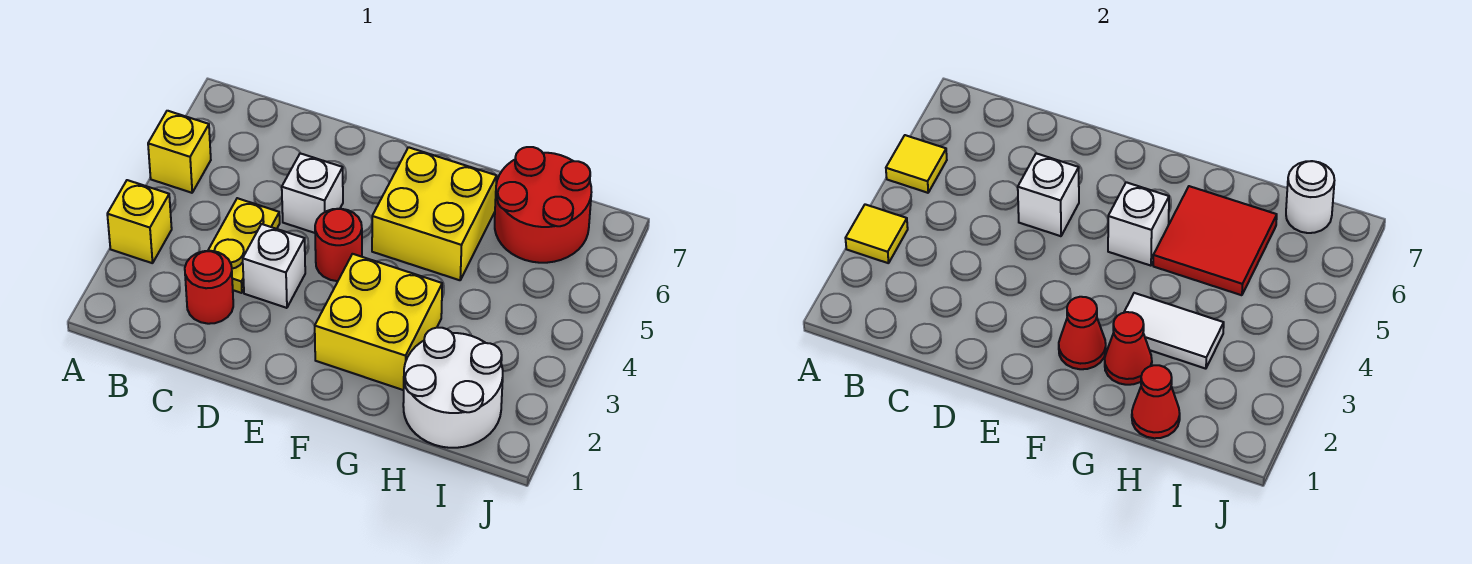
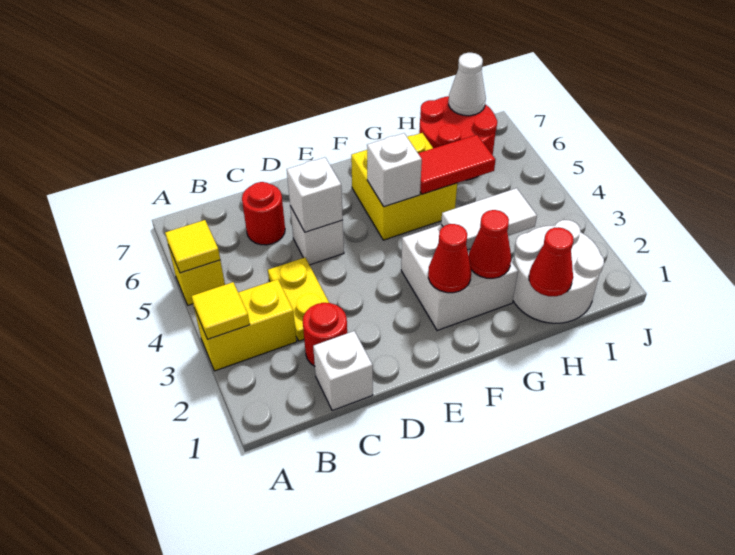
yellow brick A3 level 1 -> yellow brick A3:B3 level 1
white brick D3 level 1 -> white brick C1 level 1
red round brick E4 level 1 -> red round brick C6 level 1
yellow brick F2:G3 level 1 -> white brick F2:G3 level 1
red tile G5:H6 level 2 -> red tile G5:H5 level 2
white round brick I7 level 2 -> white cone I7 level 2

